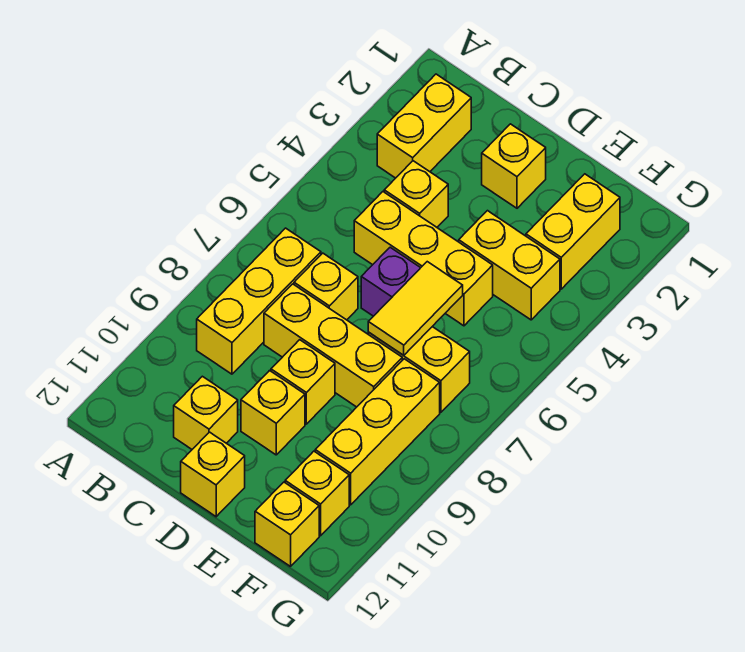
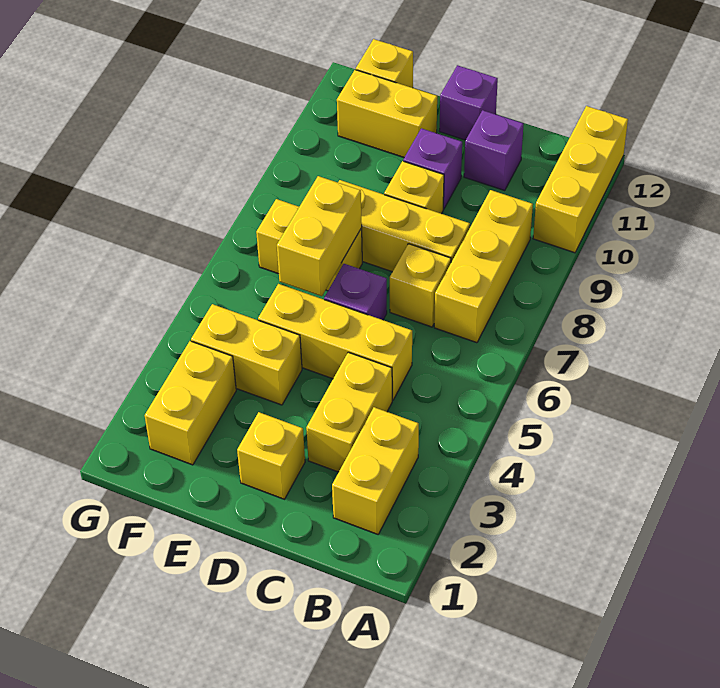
yellow brick C4 level 1 -> yellow brick C3:C4 level 1
yellow brick C11 level 1 -> purple brick C11 level 1
yellow brick D10 level 1 -> purple brick D10 level 1
yellow brick D12 level 1 -> purple brick D12 level 1
yellow tile E6:E7 level 2 -> yellow brick E6:E7 level 2
yellow brick F8:F10 level 1 -> yellow brick A10:A12 level 1
yellow brick F11 level 1 -> yellow brick E11:F11 level 1

